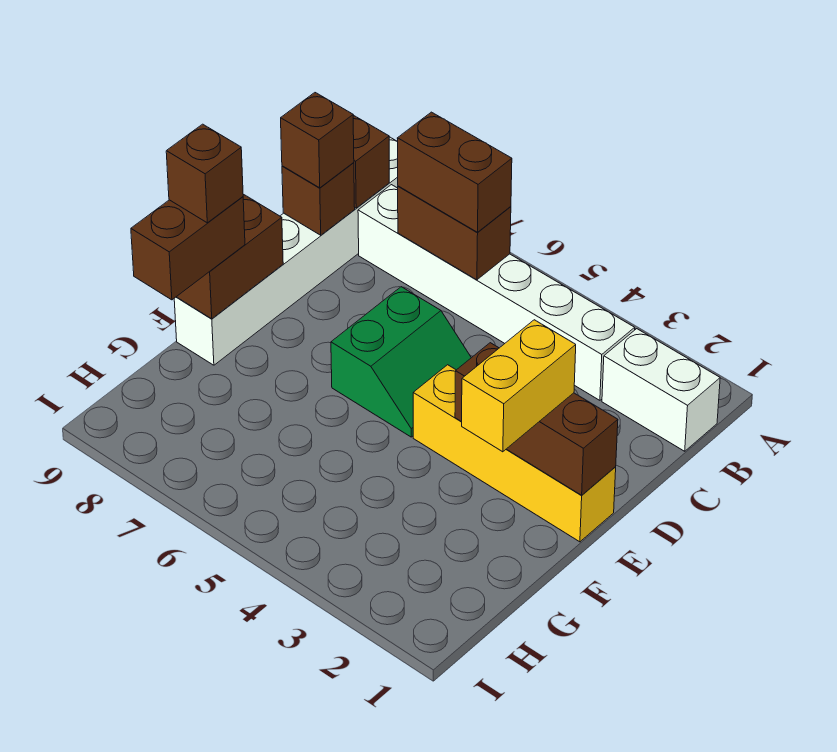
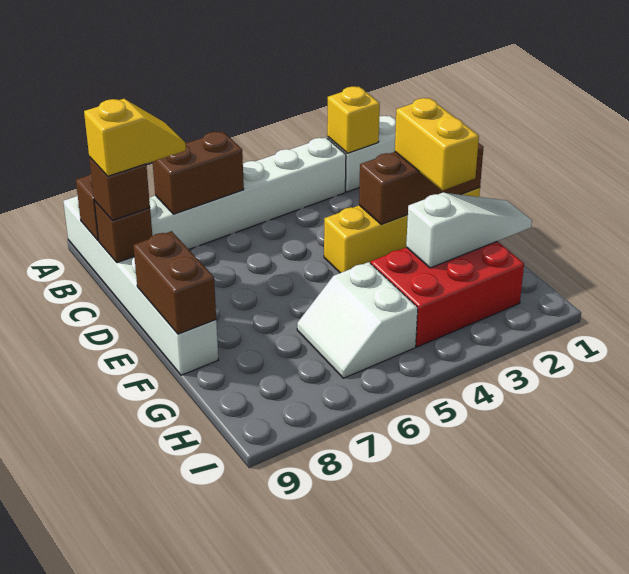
none -> yellow brick B2 level 2
brown brick B6:B7 level 3 -> none
none -> yellow slope C8:C9 level 4 top 9
green slope D5:E6 level 1 top 6 -> none
brown brick F9:G9 level 3 -> none
brown brick F9 level 4 -> none
none -> white slope G1:G3 level 2 top 3
none -> red brick G2:H4 level 1
none -> white slope G5:H6 level 1 top 5

